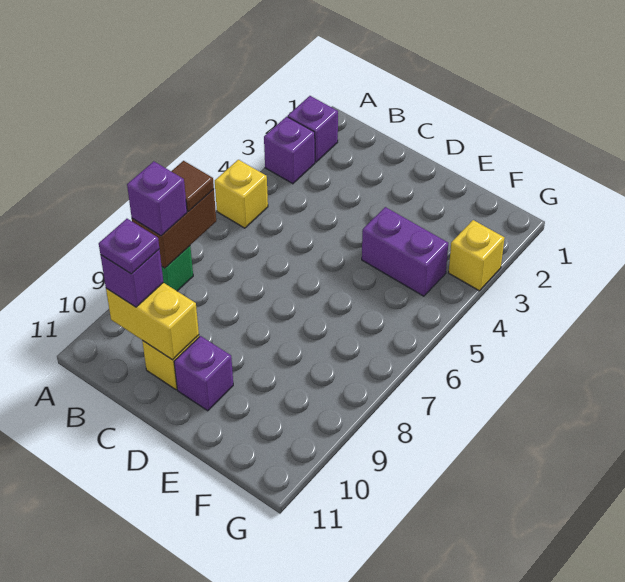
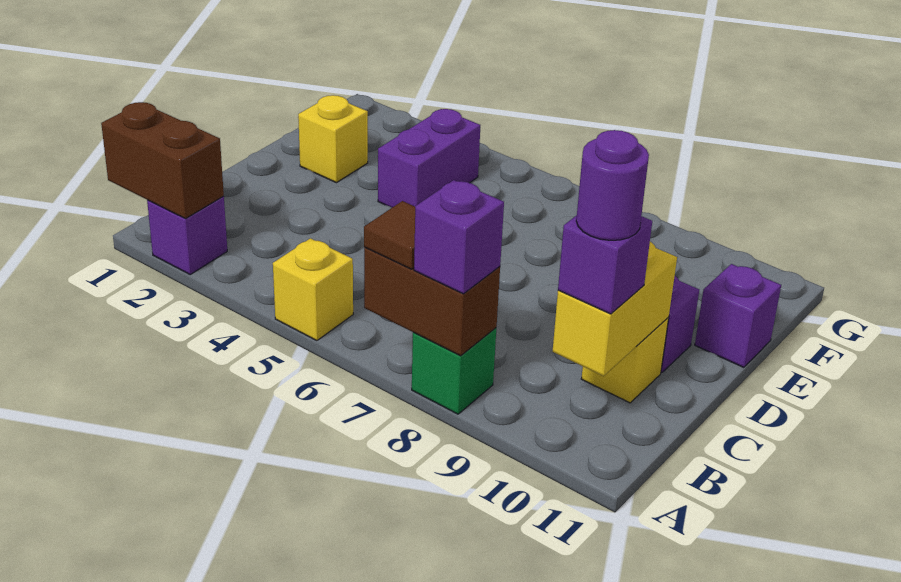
none -> brown brick A1:A2 level 2
purple brick A3 level 1 -> purple brick E11 level 1
purple plate B10 level 4 -> purple round brick B10 level 4
yellow brick G3 level 1 -> yellow brick E2 level 1

